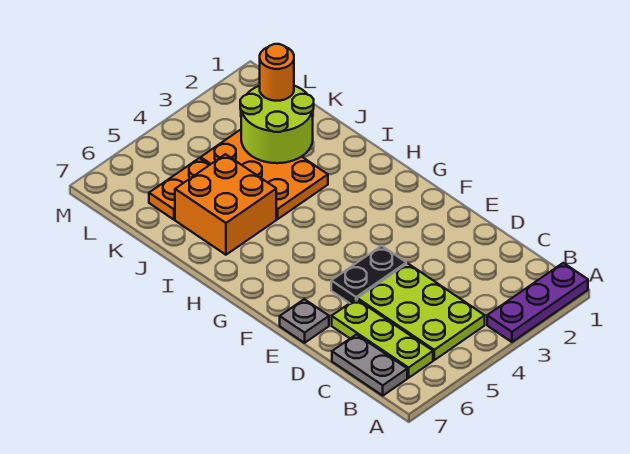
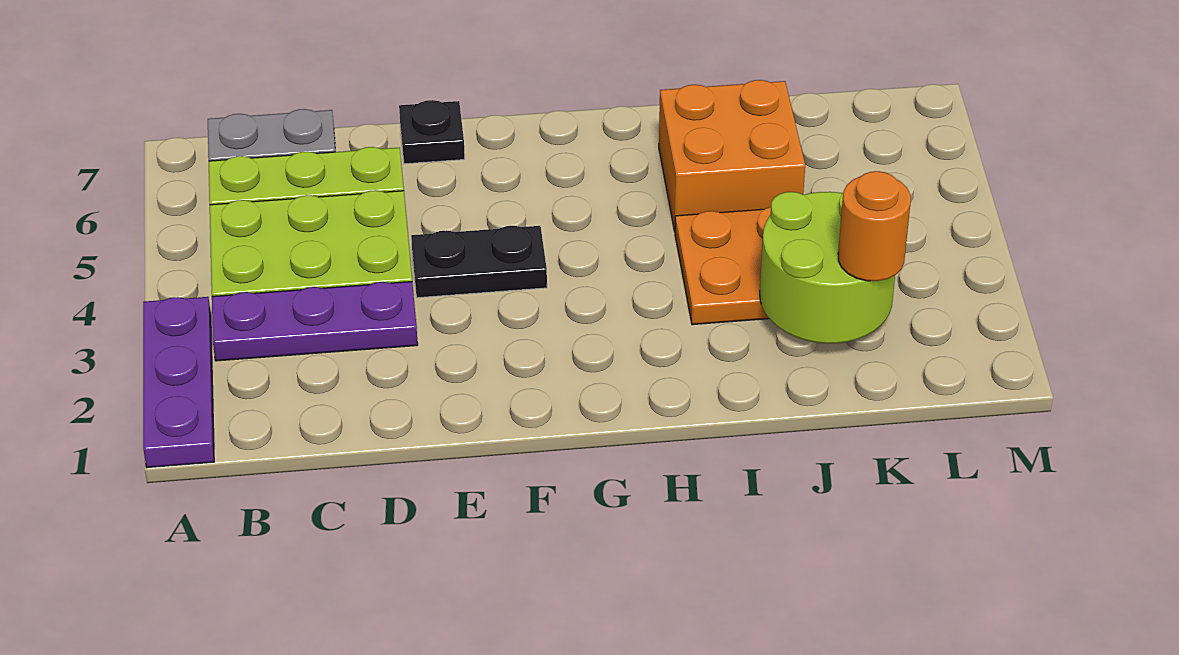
none -> purple plate B3:D3 level 1
black plate E4:E5 level 1 -> black plate E4:F4 level 1
grey plate E7 level 1 -> black plate E7 level 1
orange plate K5:K6 level 1 -> none

